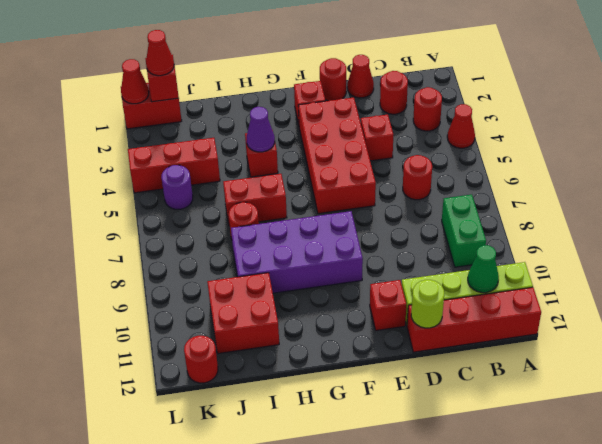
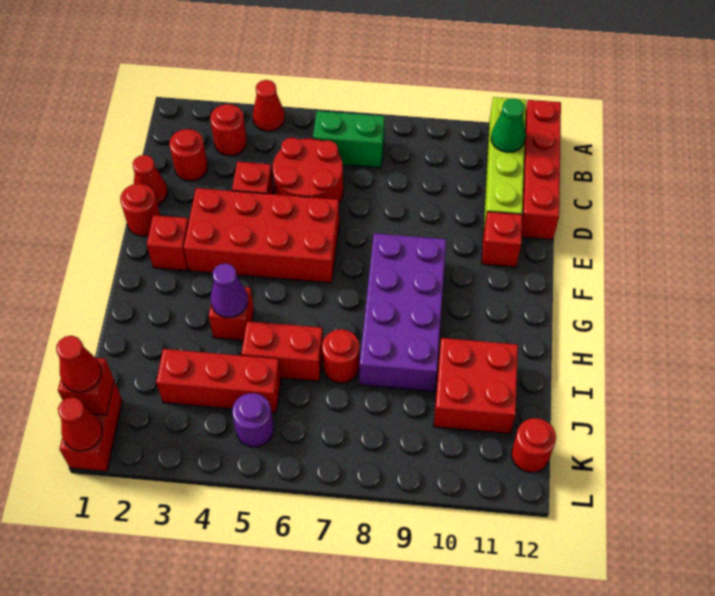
green brick B8:B9 level 1 -> green brick B6:B7 level 1
red round brick C6 level 1 -> red round brick C5:D6 level 1
lime round brick D12 level 2 -> none
red brick H6:I6 level 1 -> red brick I5:I6 level 1
red brick J4:L4 level 1 -> red brick J3:J5 level 1

